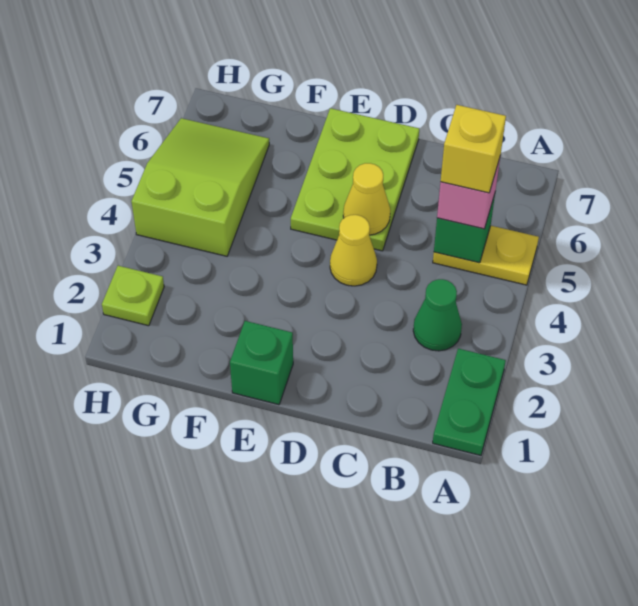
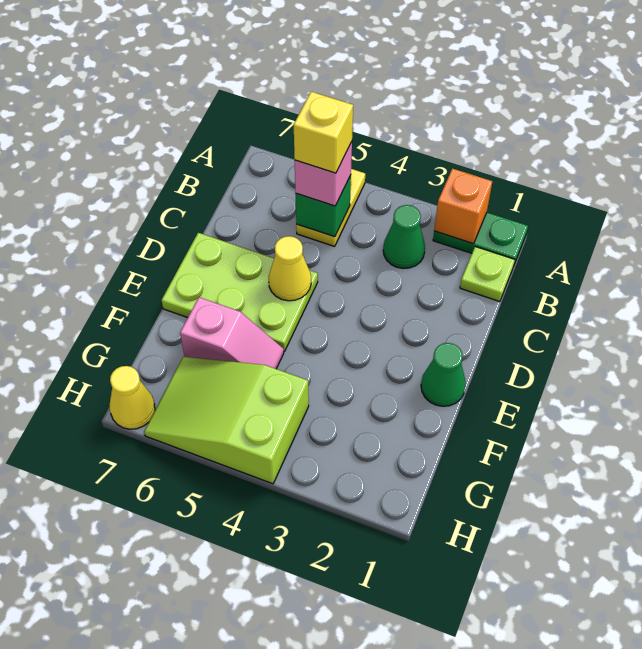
none -> orange brick A2 level 2
yellow cone D4 level 1 -> yellow cone H7 level 1
green brick E1 level 1 -> green cone E1 level 1
none -> pink slope F5:F6 level 1 top 6
lime plate H2 level 1 -> lime plate B1 level 1

